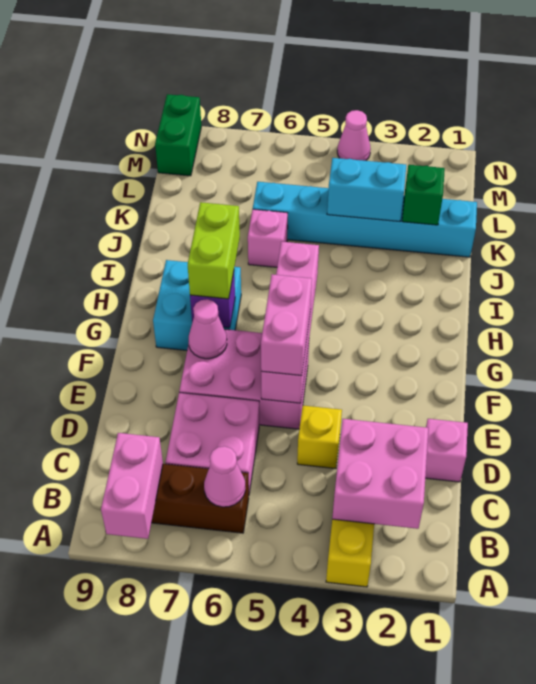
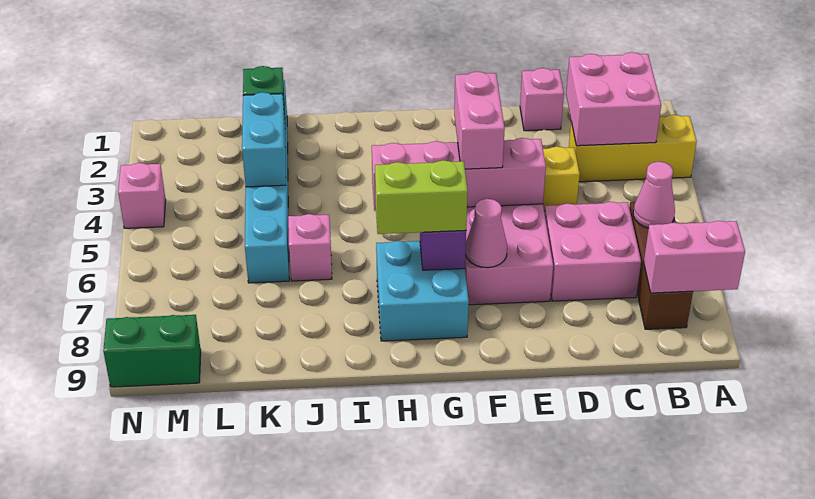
pink brick E5:F5 level 3 -> pink brick F4:F5 level 3
pink cone N4 level 1 -> pink brick N4 level 1

